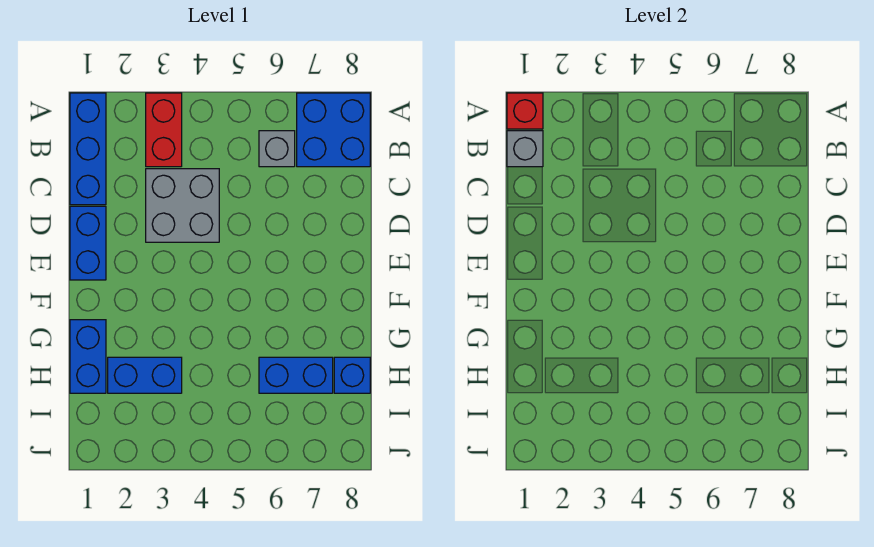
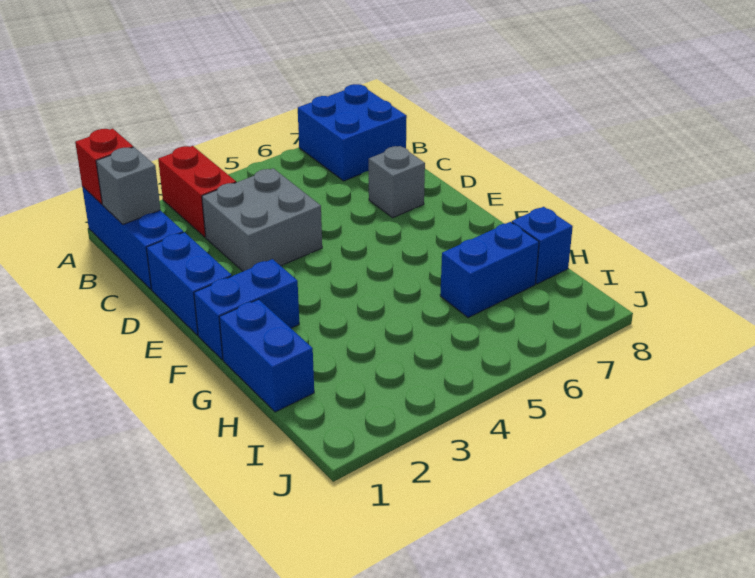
grey brick B6 level 1 -> grey brick D7 level 1
blue brick H2:H3 level 1 -> blue brick F1:F2 level 1

